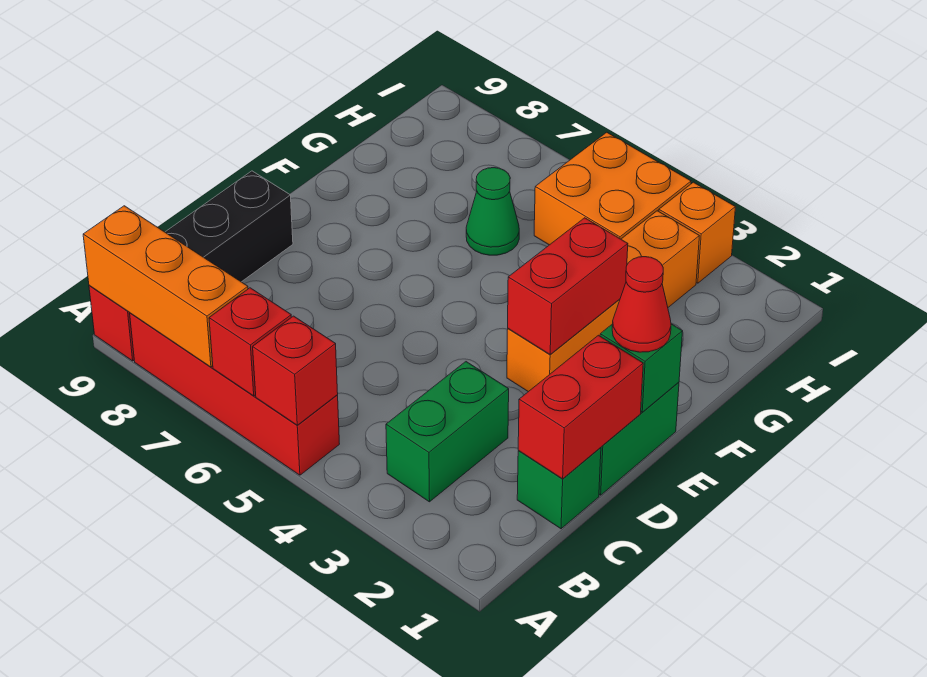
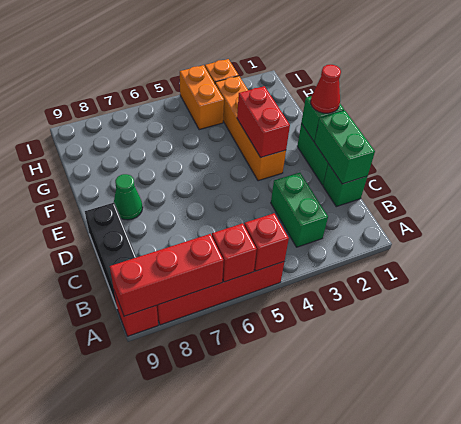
orange brick A7:A9 level 2 -> red brick A7:A9 level 2
red brick C1:D1 level 2 -> green brick C1:D1 level 2
green cone G6 level 1 -> green cone E8 level 1
orange brick H4:I5 level 1 -> orange brick H4:I4 level 1

